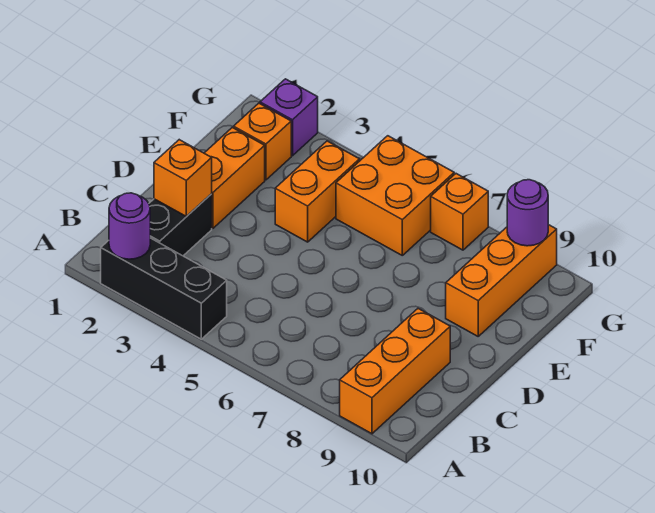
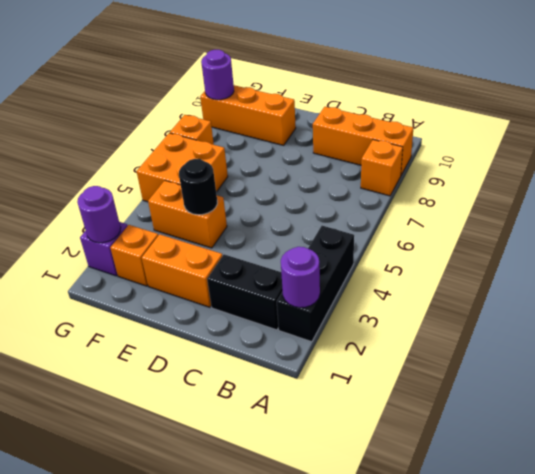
orange brick C2 level 2 -> orange brick A8 level 1
none -> black round brick E4 level 2
none -> purple round brick G2 level 2

